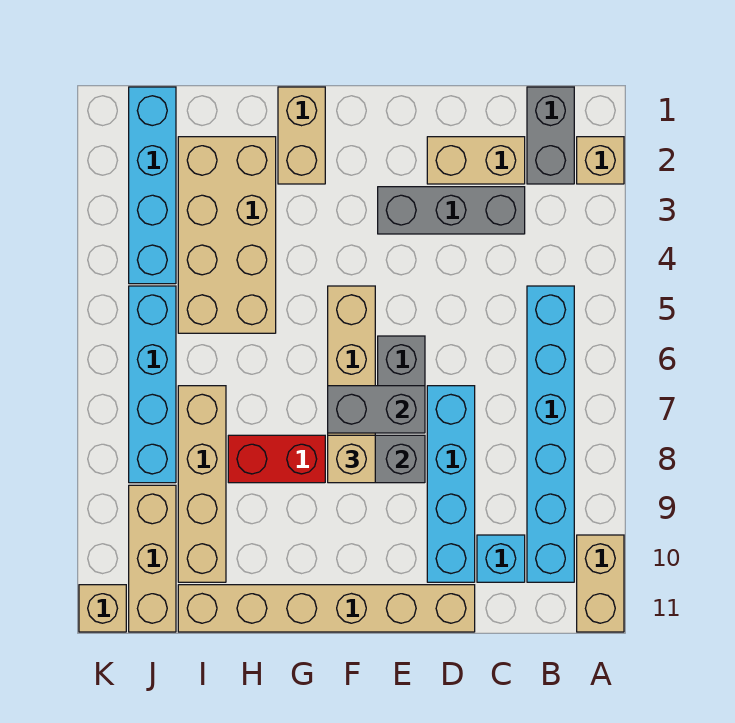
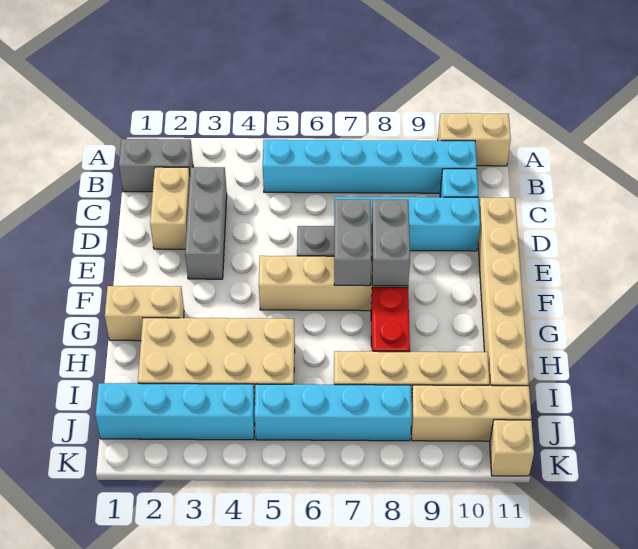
tan brick A2 level 1 -> none
tan brick F8 level 3 -> none

